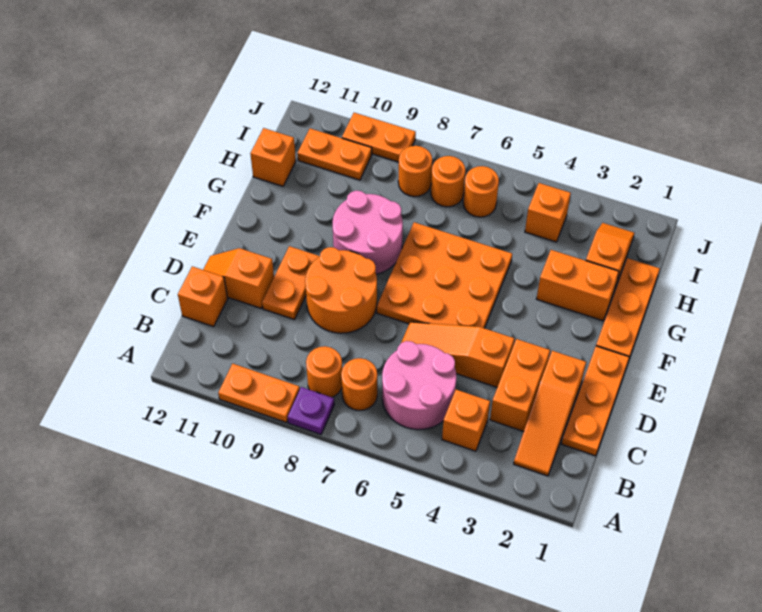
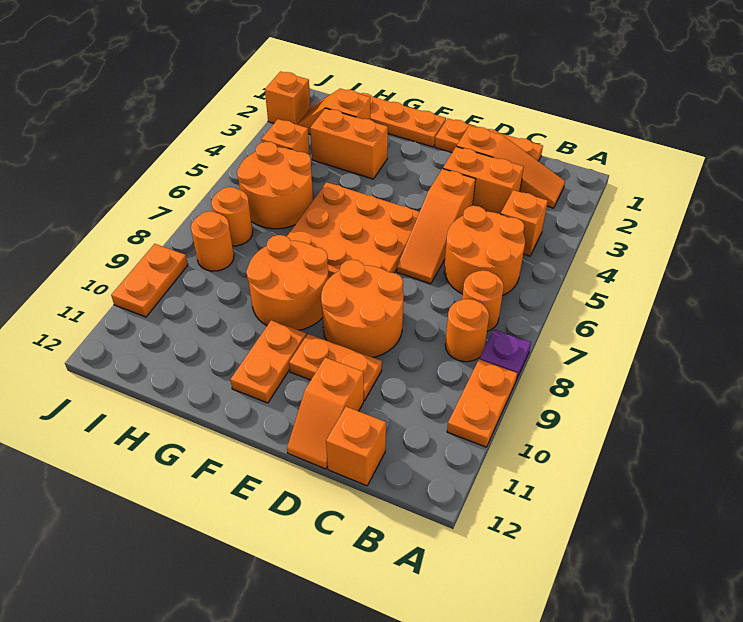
pink round brick B5:C6 level 1 -> orange round brick B5:C6 level 1
pink round brick F8:G9 level 1 -> orange round brick F8:G9 level 1
orange brick G2:G3 level 1 -> orange brick G3:H3 level 1
orange brick H12 level 1 -> orange brick J2 level 1
orange round brick I6 level 1 -> orange round brick H5:I6 level 1
orange plate I10:I11 level 1 -> orange plate F10:F11 level 1

